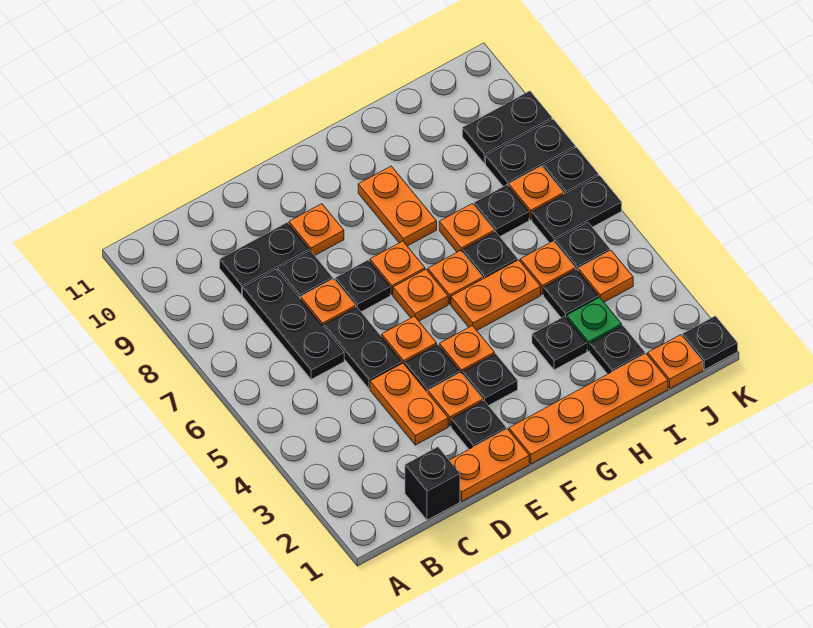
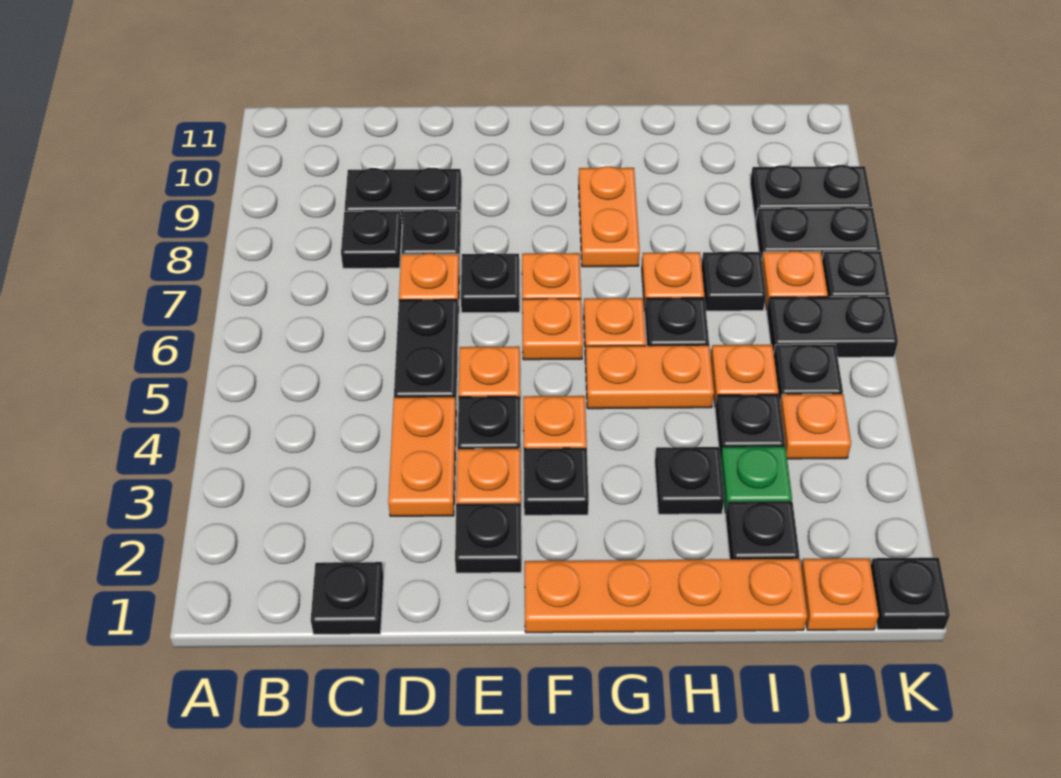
black brick C1 level 1 -> black plate C1 level 1
black plate C6:C8 level 1 -> black plate C8 level 1
orange plate D1:E1 level 1 -> none
orange plate E9 level 1 -> none

